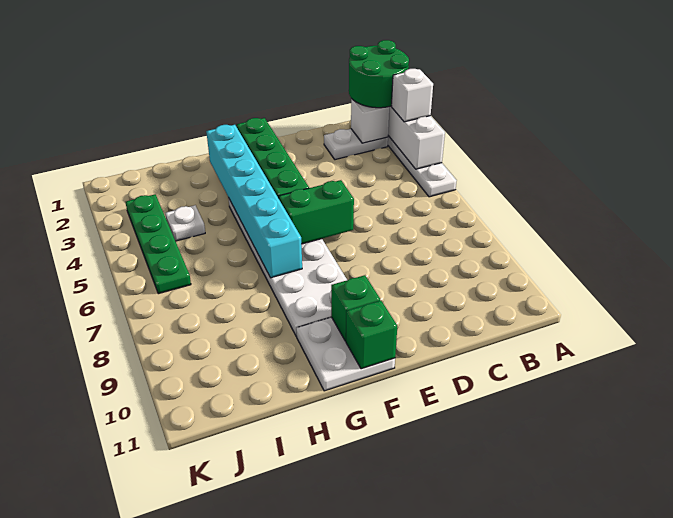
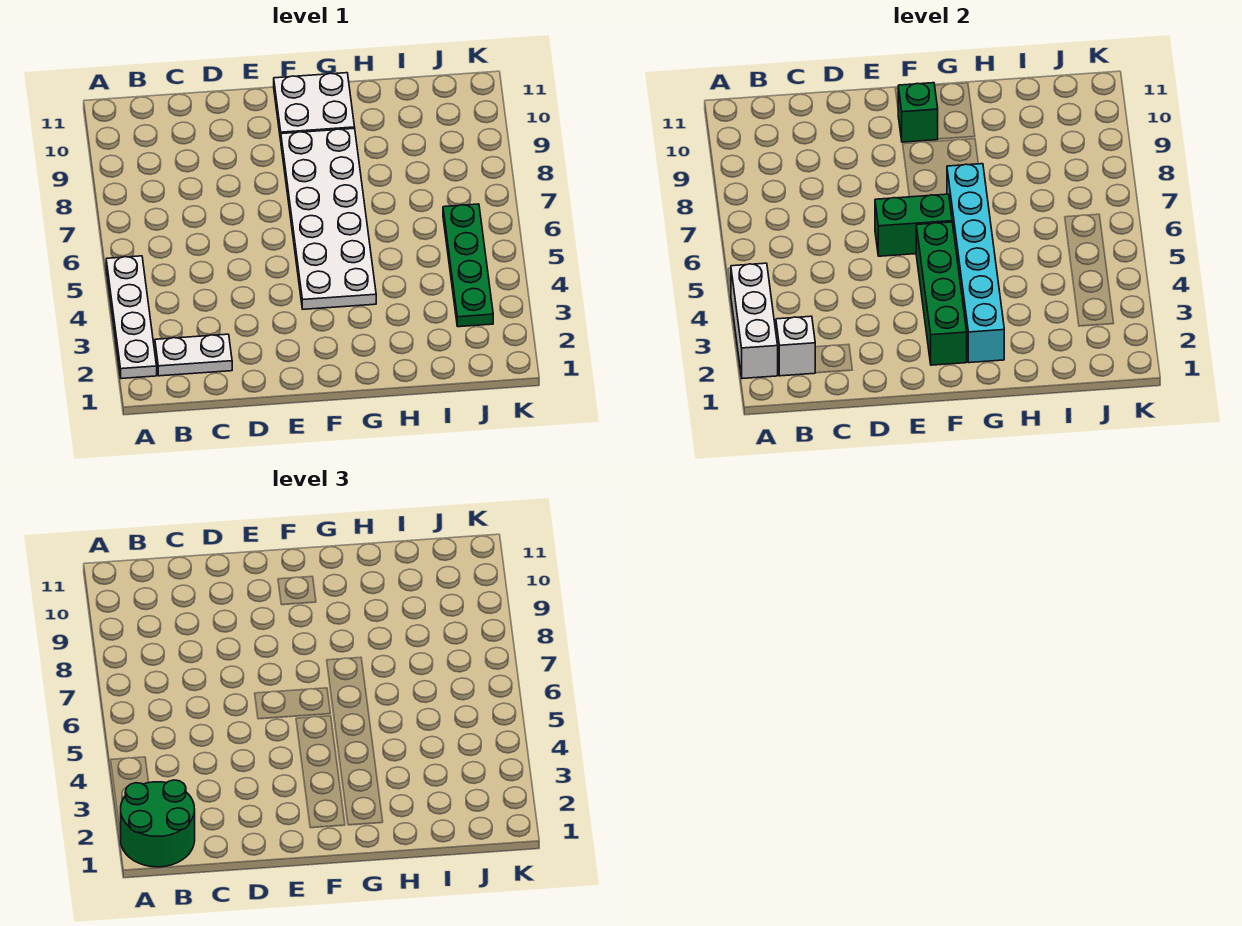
white brick A3 level 3 -> none
green brick F11 level 2 -> none
white plate I4 level 1 -> none

